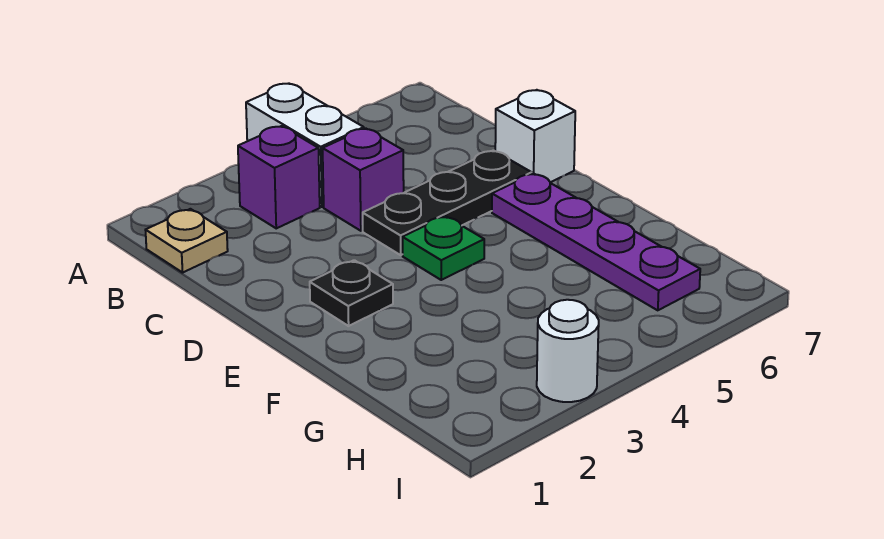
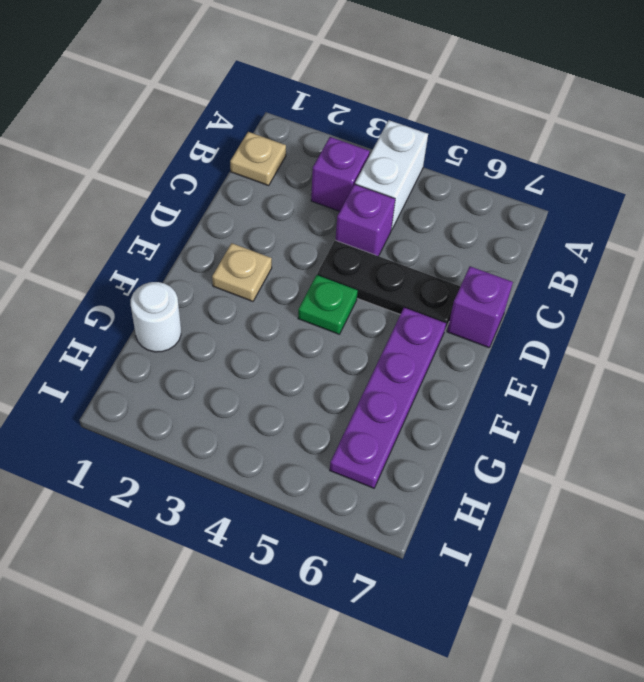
white brick D7 level 1 -> purple brick D7 level 1
black plate E2 level 1 -> tan plate E2 level 1
white round brick I3 level 1 -> white round brick G1 level 1

